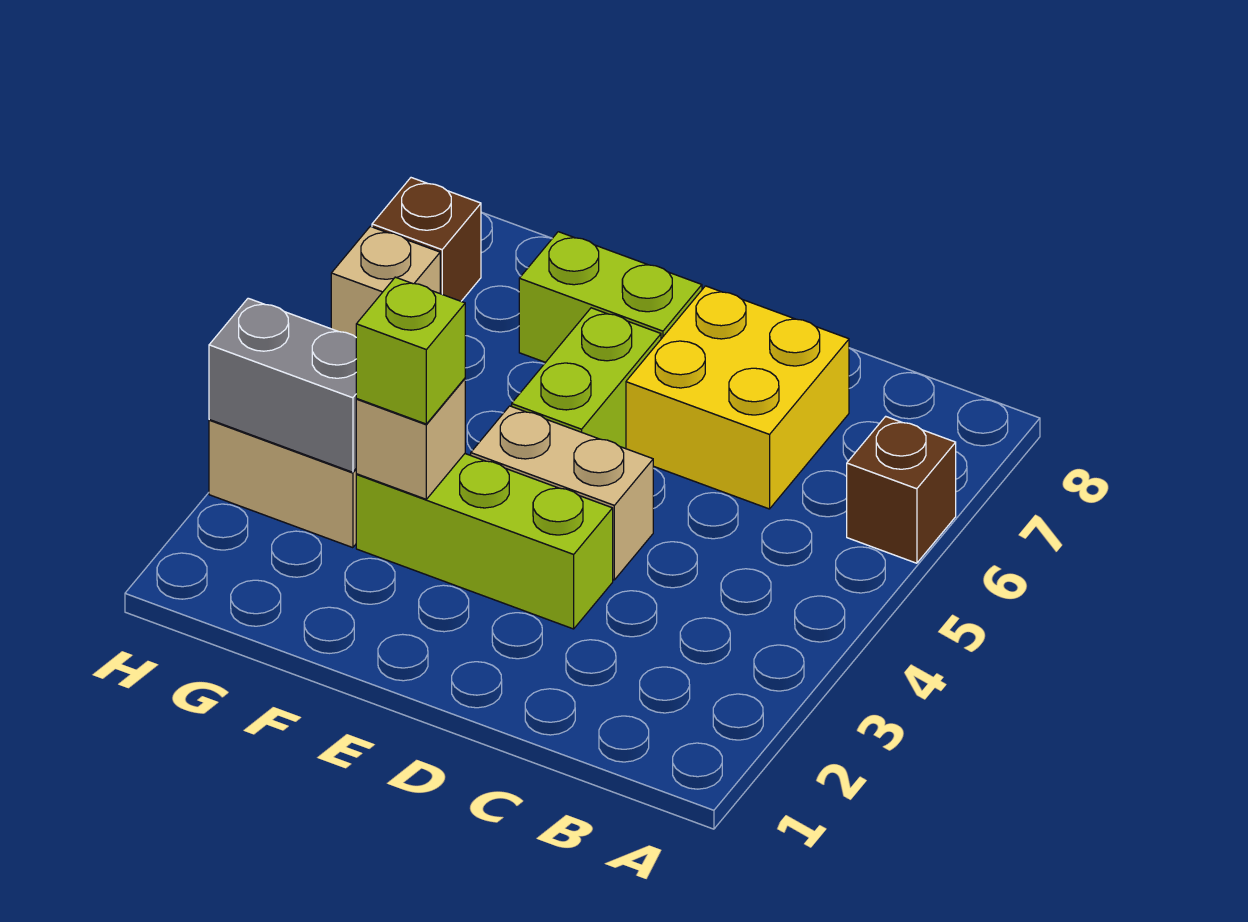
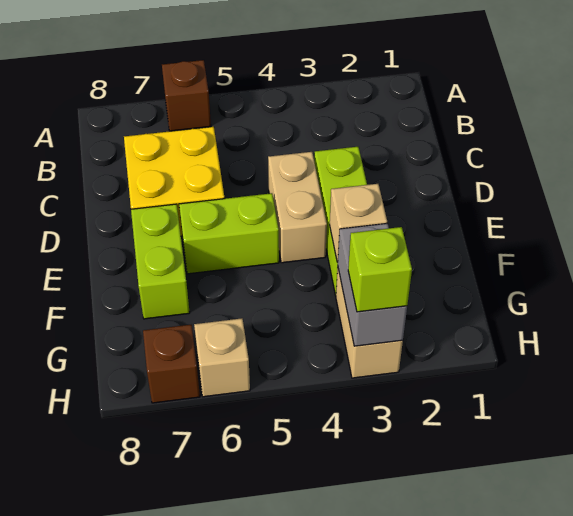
lime brick F3 level 3 -> lime brick H3 level 3

